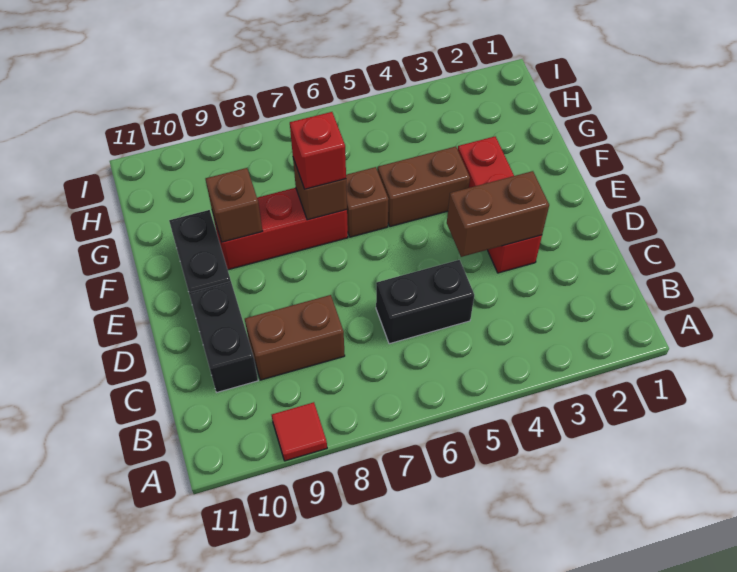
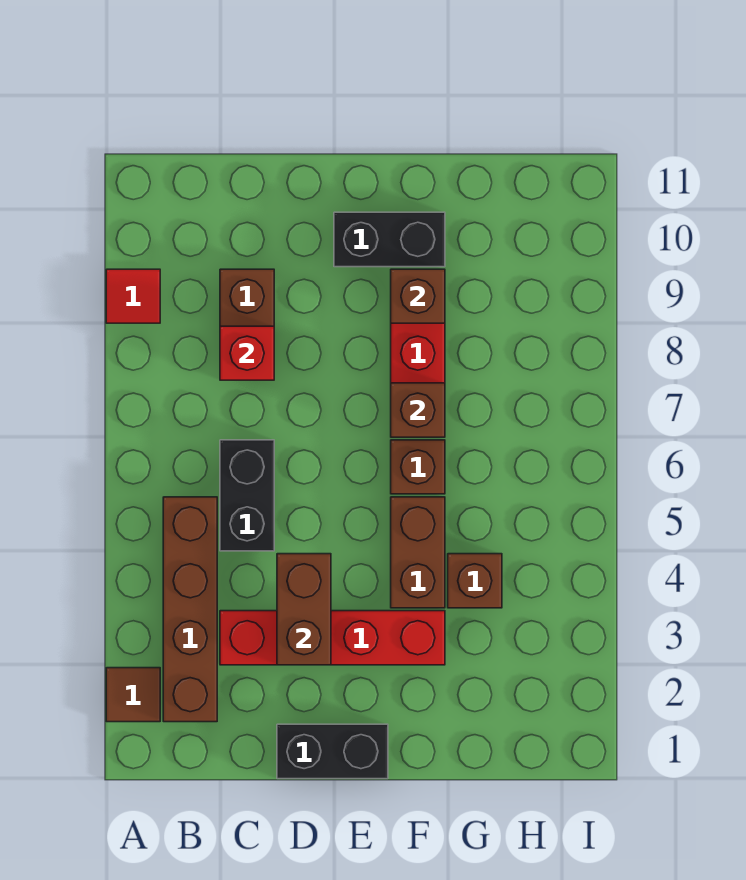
none -> brown tile A2 level 1
none -> brown brick B2:B5 level 1
black brick C10:D10 level 1 -> black brick D1:E1 level 1
red brick D3:F3 level 1 -> red brick C3:F3 level 1
red brick F7 level 3 -> red brick C8 level 2
none -> brown brick G4 level 1

